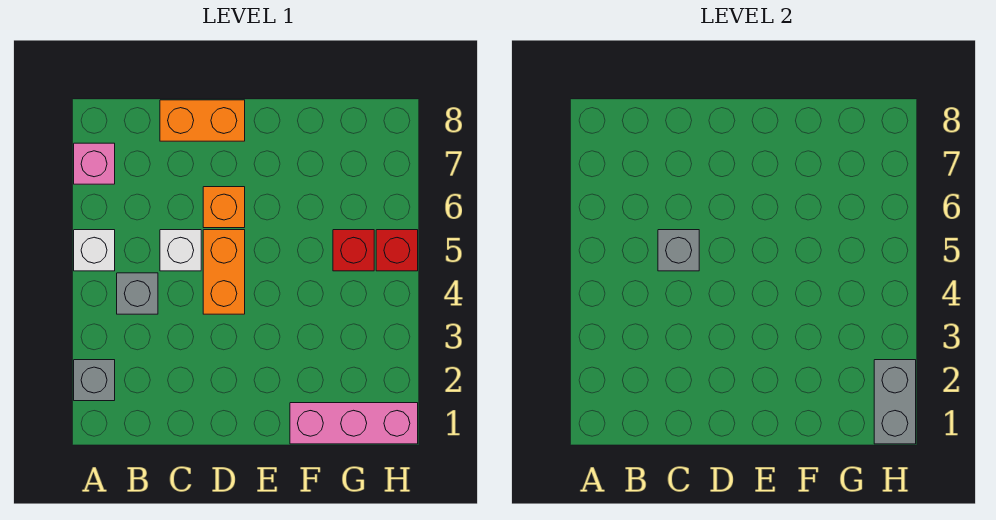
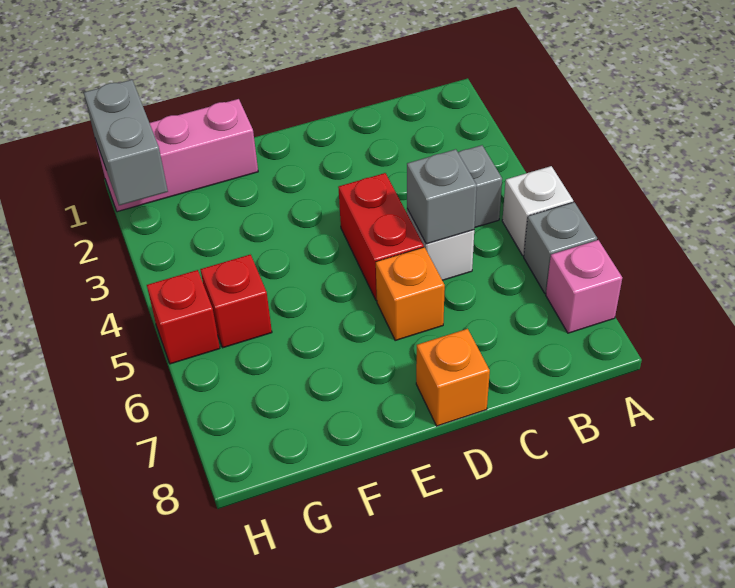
grey brick A2 level 1 -> grey brick A6 level 1
orange brick C8:D8 level 1 -> orange brick D8 level 1
orange brick D4:D5 level 1 -> red brick D4:D5 level 1

